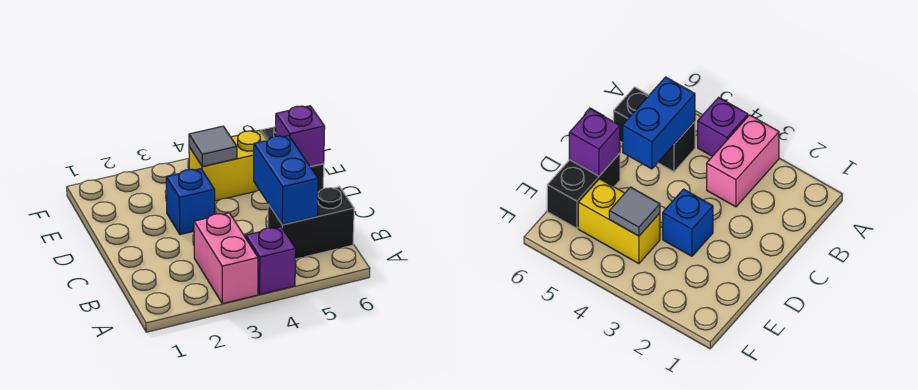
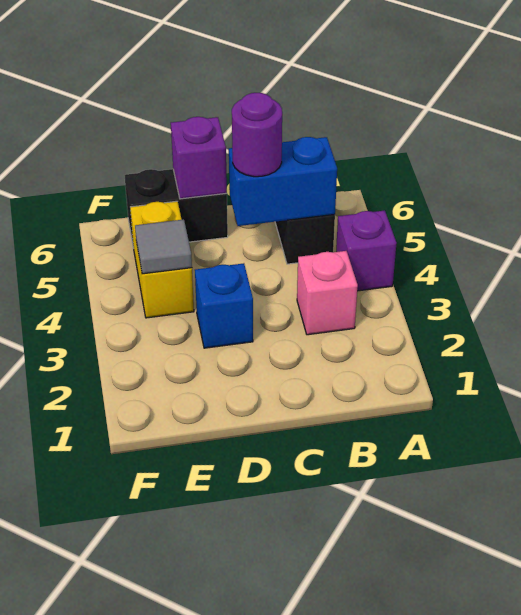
pink brick A3:B3 level 1 -> pink brick B3 level 1
none -> purple round brick C5 level 3

